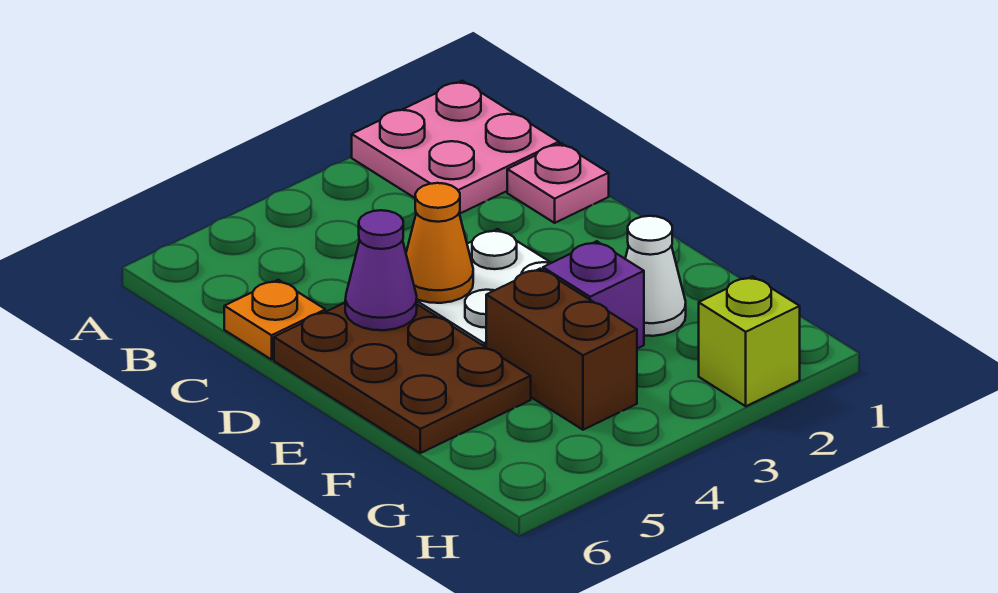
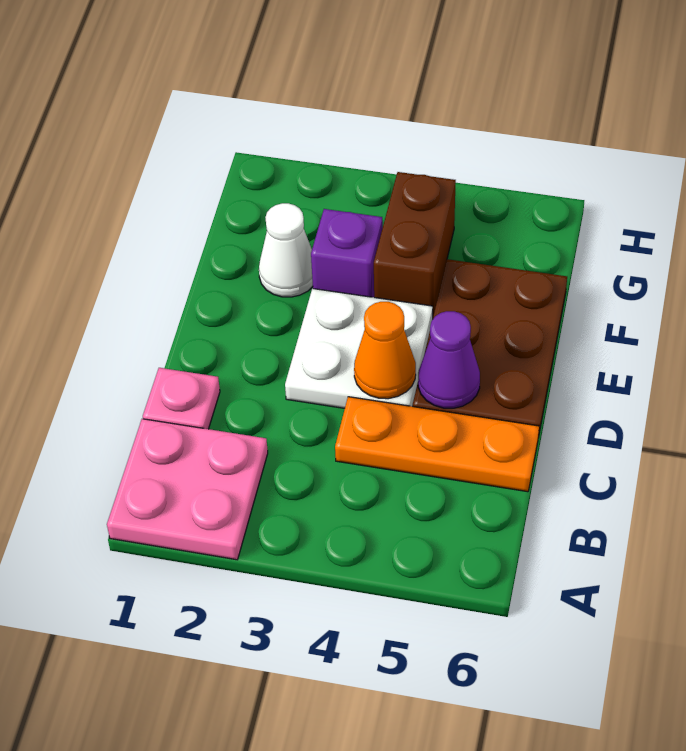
orange plate C6 level 1 -> orange plate C4:C6 level 1
lime brick H2 level 1 -> none

